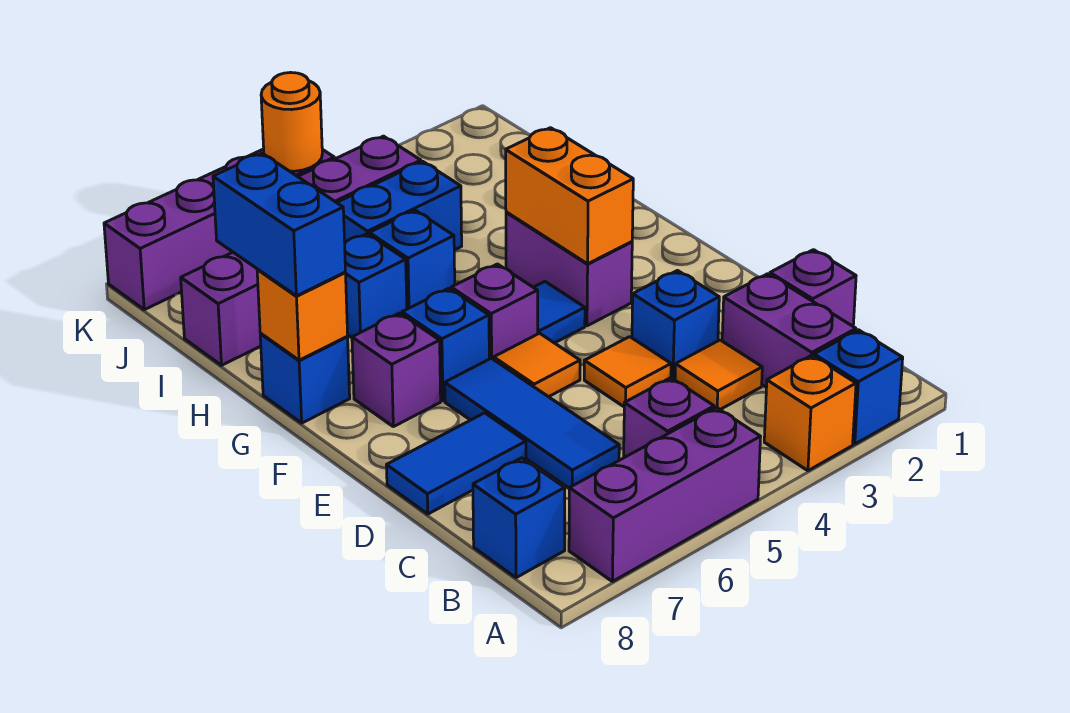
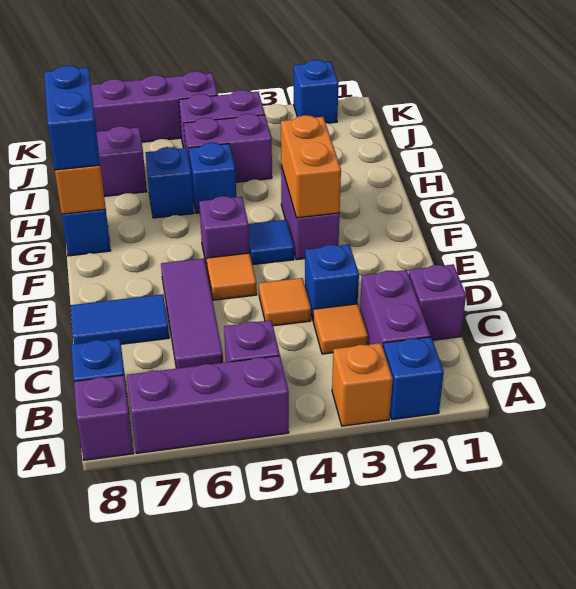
blue tile C6:E6 level 1 -> purple tile C6:E6 level 1
blue brick F6 level 1 -> blue brick K2 level 1
purple brick F7 level 1 -> purple brick A8 level 1
blue brick I4:I5 level 1 -> purple brick I4:I5 level 1
orange round brick K5 level 2 -> none

